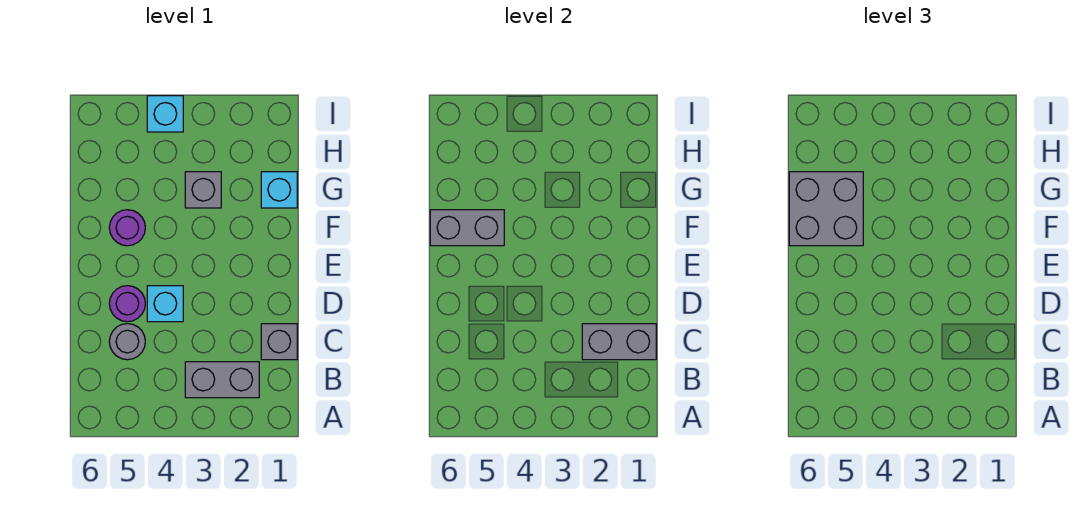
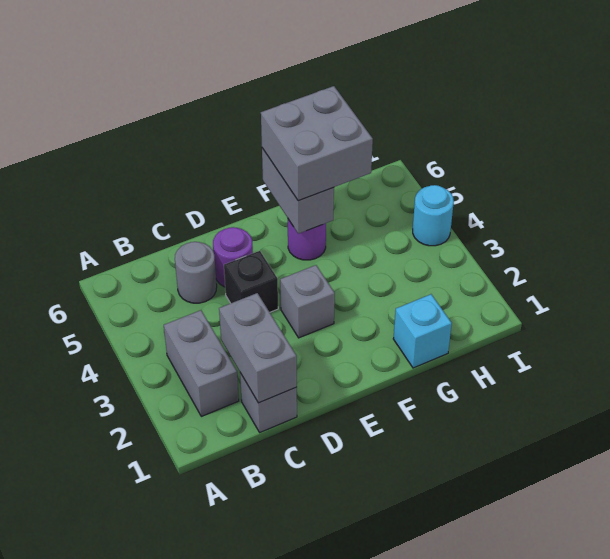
cyan brick D4 level 1 -> black brick D4 level 1
grey brick G3 level 1 -> grey brick E3 level 1
cyan brick I4 level 1 -> cyan round brick I4 level 1

